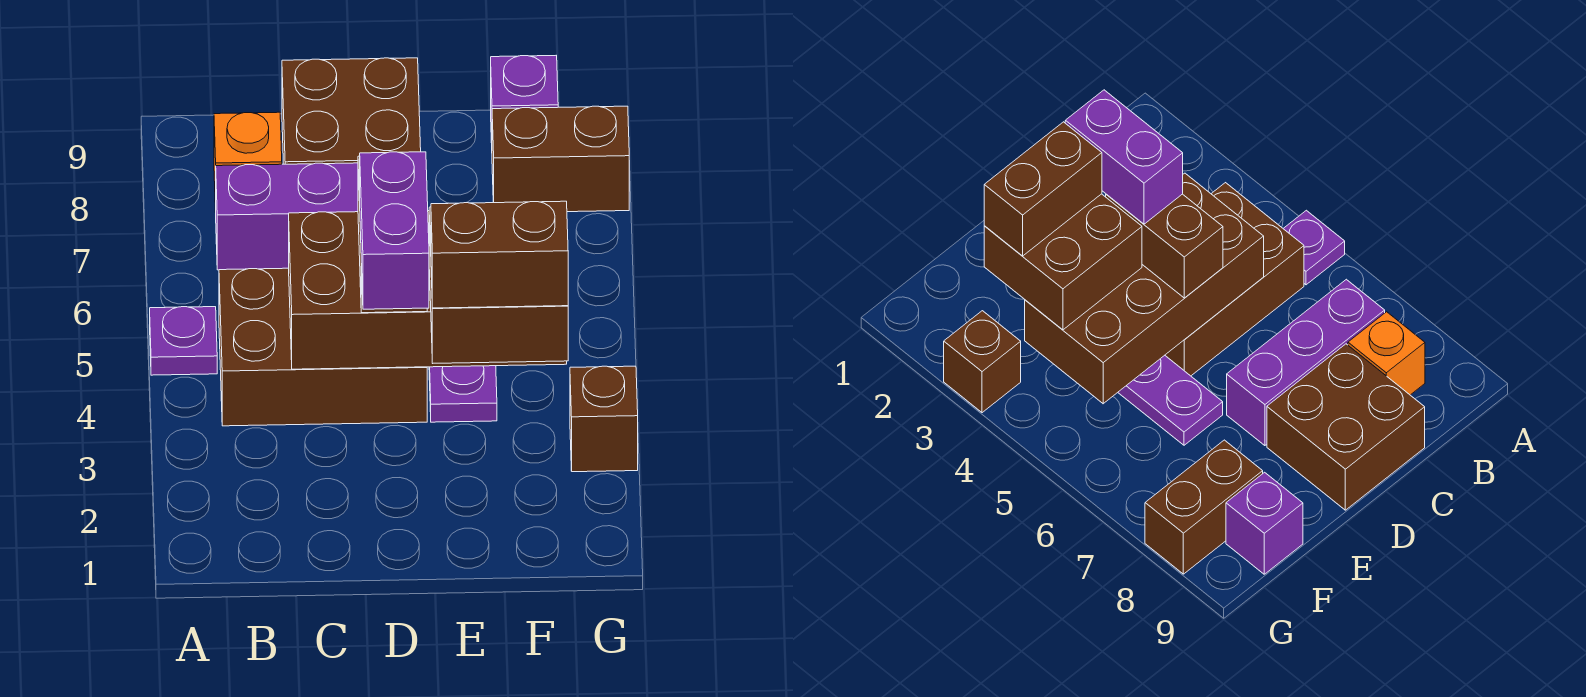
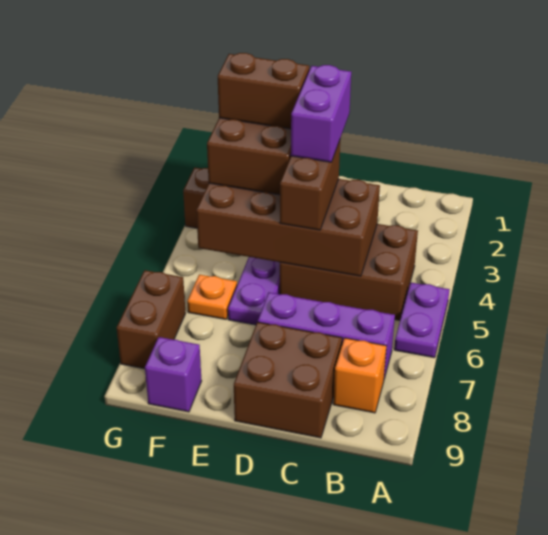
purple plate A5 level 1 -> purple plate A5:A6 level 1
none -> orange plate F6 level 1
brown brick F8:G8 level 1 -> brown brick G7:G8 level 1

